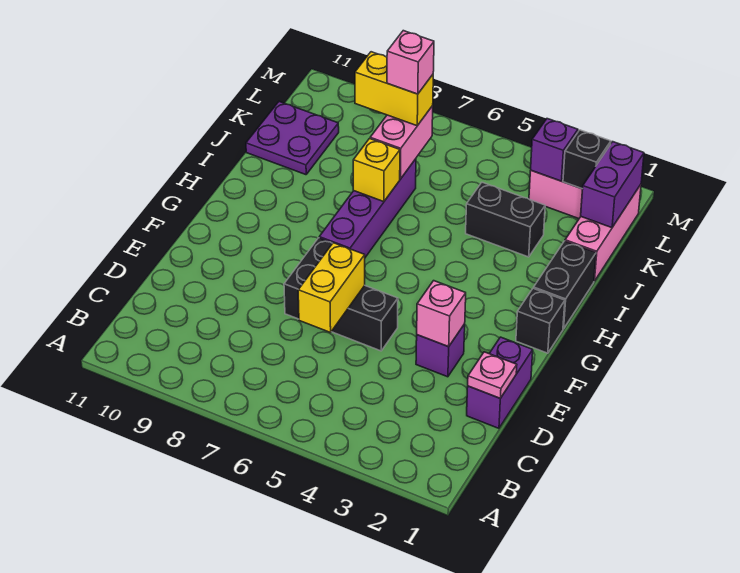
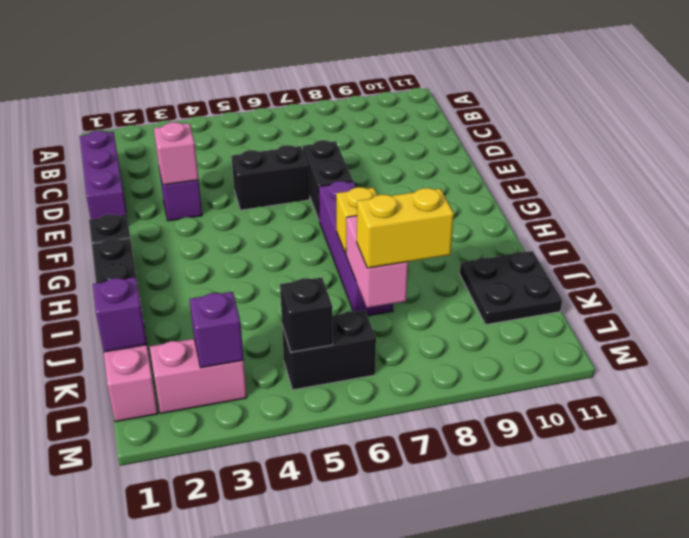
purple brick D1:E1 level 1 -> purple brick C1:E1 level 1
pink plate D1 level 2 -> none
yellow brick D6:E6 level 2 -> none
black brick J3:J4 level 1 -> black brick L5:L6 level 1
purple plate J10:K11 level 1 -> black plate J10:K11 level 1
purple brick K1:L1 level 2 -> purple brick K1 level 2
pink brick K7 level 4 -> none
black brick L2 level 2 -> black brick L5 level 2

